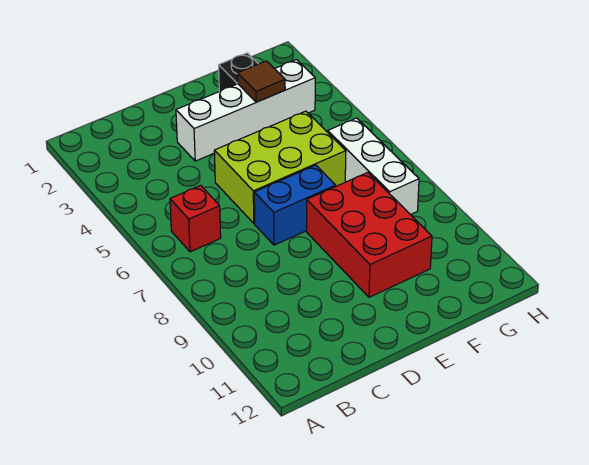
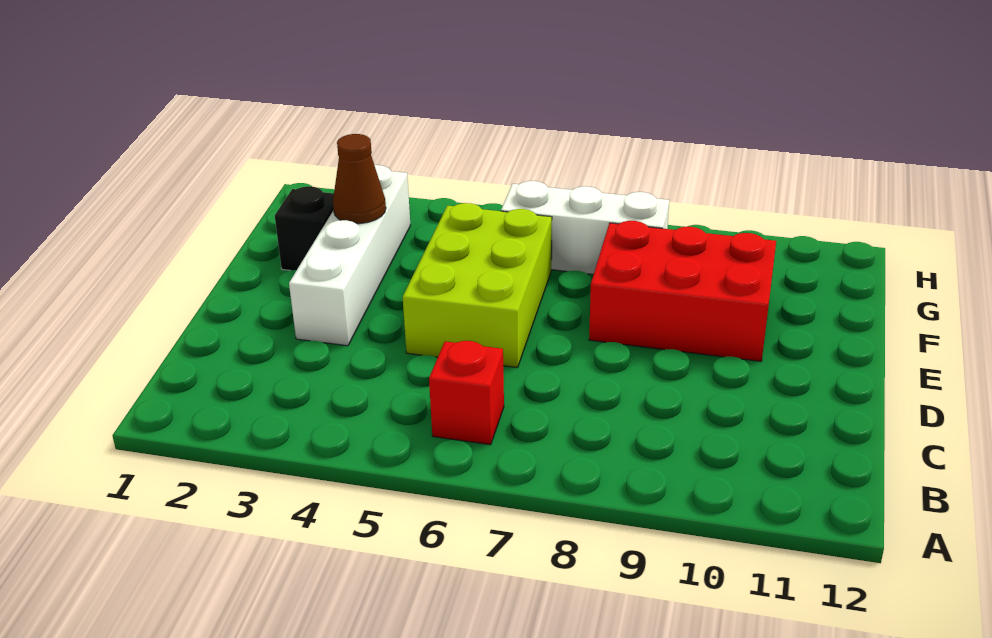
blue brick D7:E7 level 1 -> none
brown tile F3 level 2 -> brown cone F3 level 2

